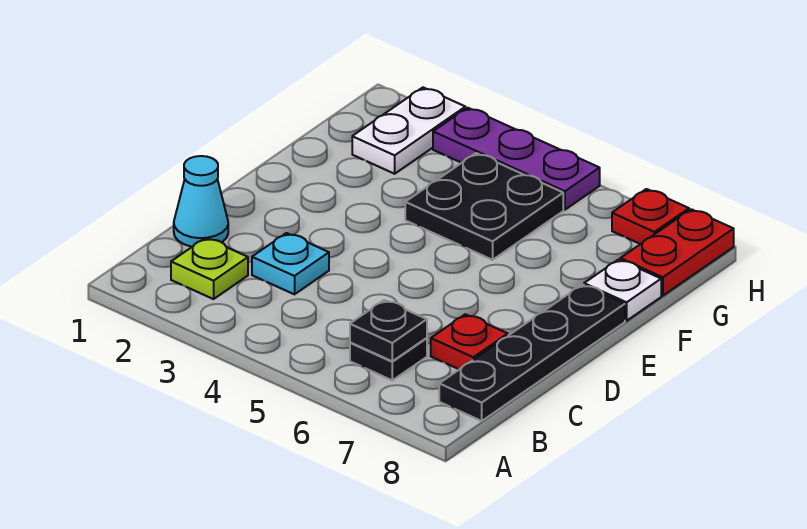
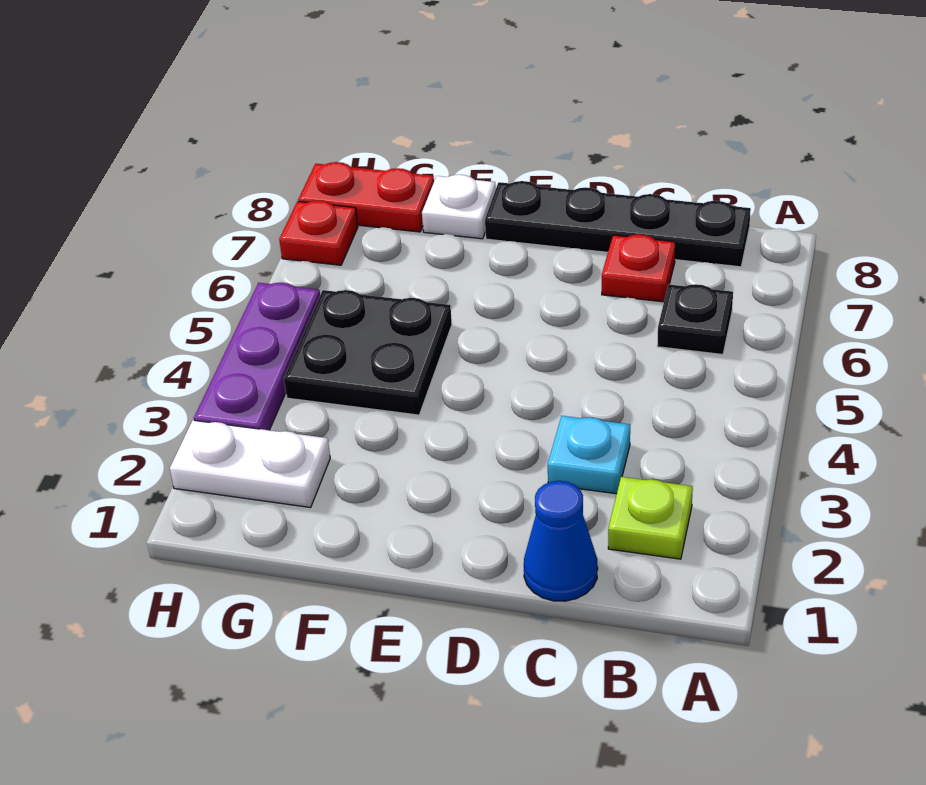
black plate B6 level 2 -> none
cyan cone C1 level 1 -> blue cone C1 level 1

